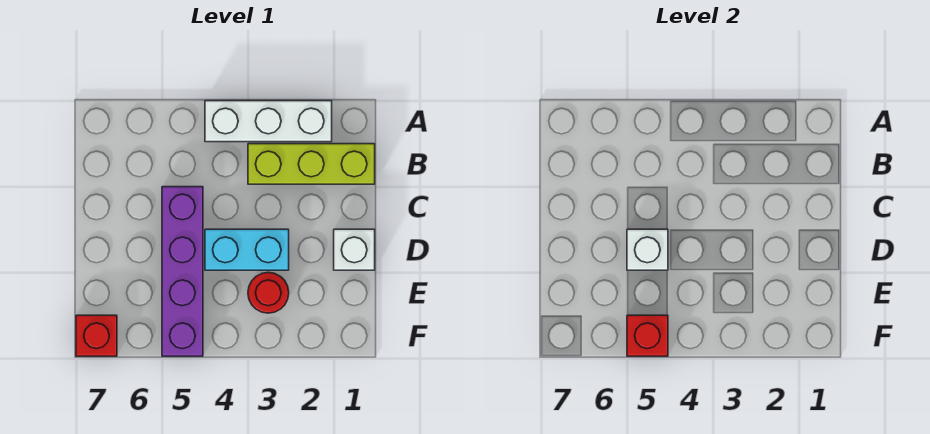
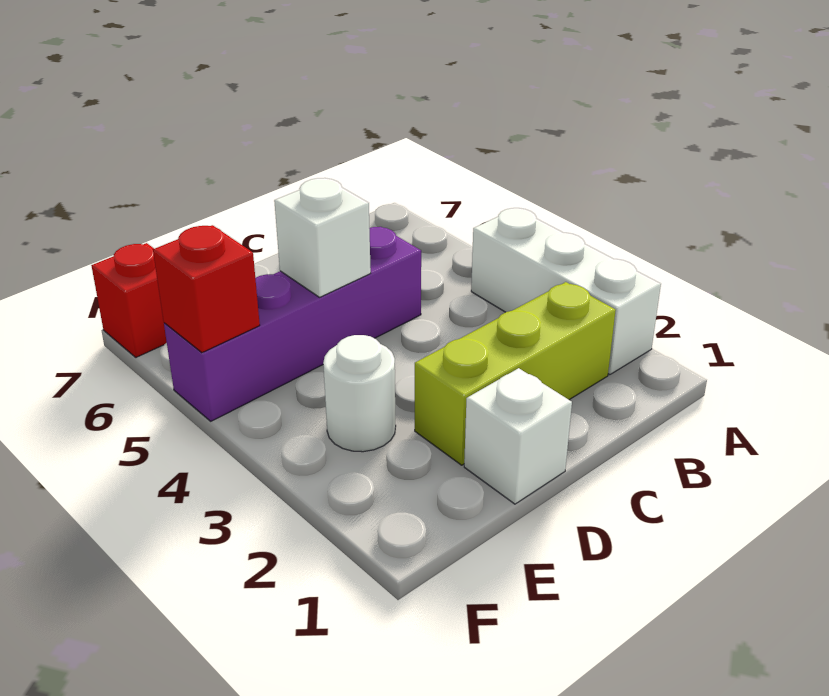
lime brick B1:B3 level 1 -> lime brick B2:D2 level 1
cyan brick D3:D4 level 1 -> none
red round brick E3 level 1 -> white round brick E3 level 1

